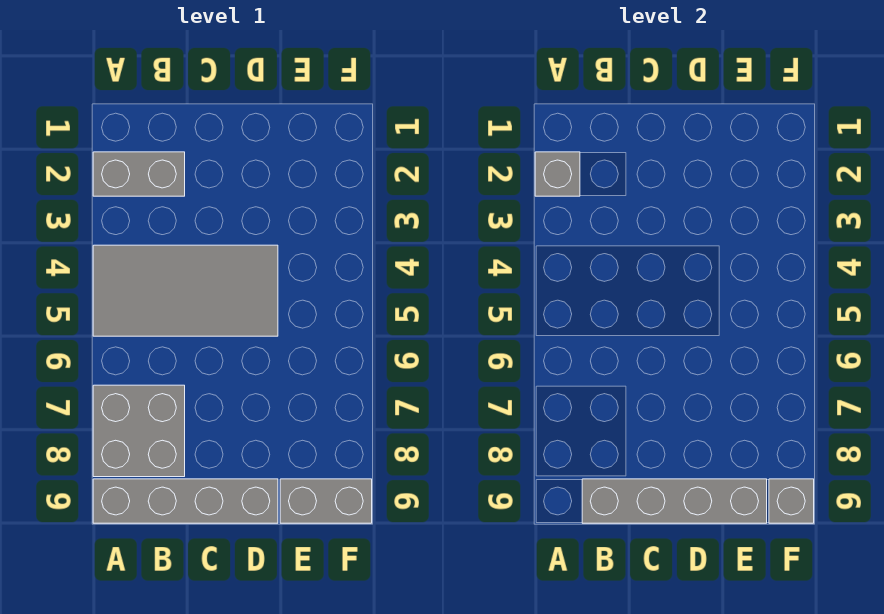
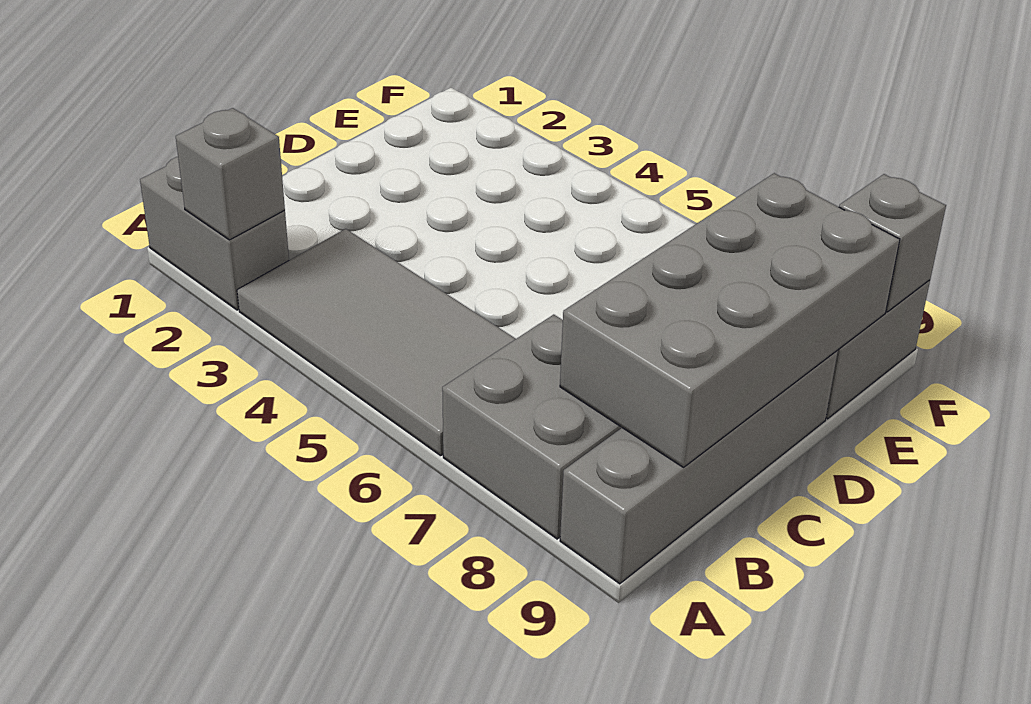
grey brick A2:B2 level 1 -> grey brick A1:A2 level 1
grey tile A4:D5 level 1 -> grey tile A3:B6 level 1
grey brick B9:E9 level 2 -> grey brick B8:E9 level 2

